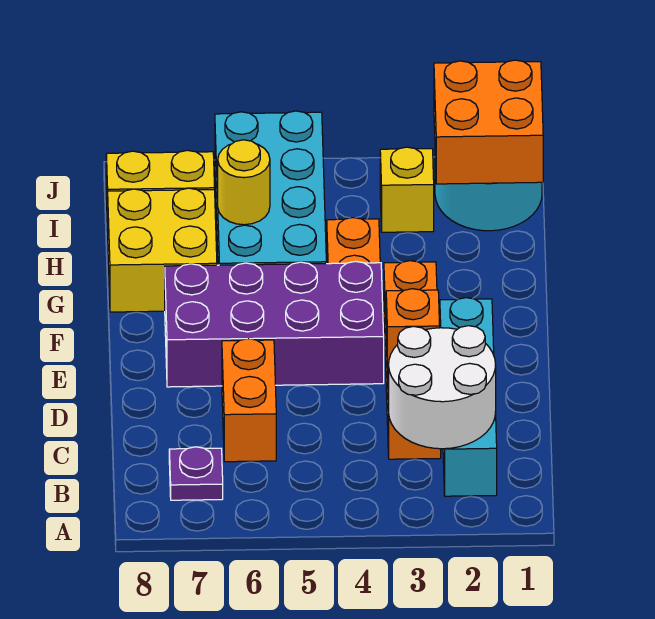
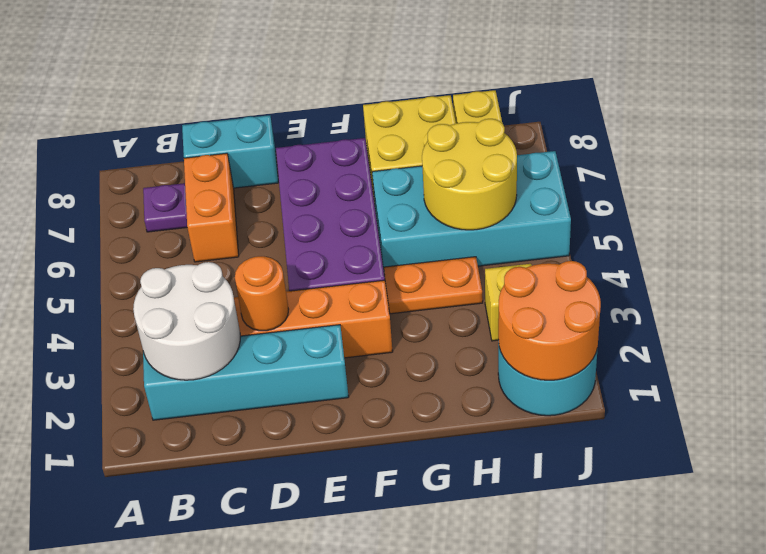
orange brick C6:D6 level 1 -> orange brick C6:C7 level 1
none -> cyan brick C8:D8 level 1
orange brick D3 level 2 -> orange round brick D3 level 2
yellow round brick H6 level 2 -> yellow round brick H5:I6 level 2
orange brick I1:J2 level 2 -> orange round brick I1:J2 level 2

